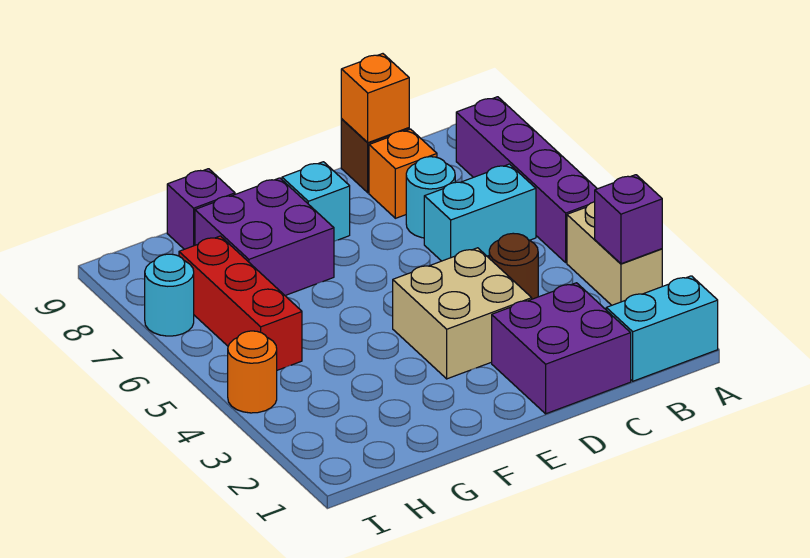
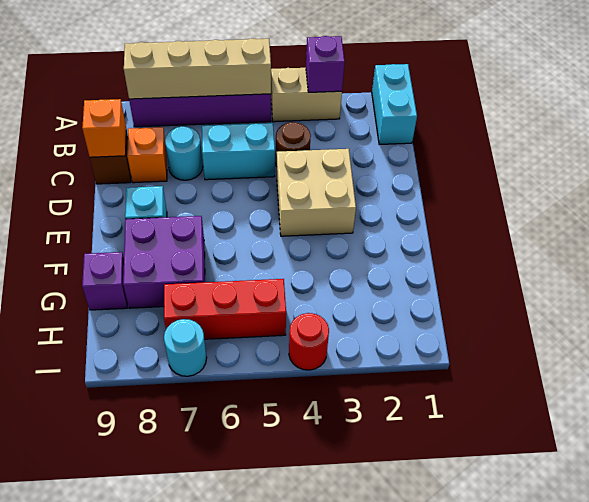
none -> tan brick A5:A8 level 2
cyan brick B6:C6 level 1 -> cyan brick C5:C6 level 1
purple brick C1:D2 level 1 -> none
orange round brick I4 level 1 -> red round brick I4 level 1

